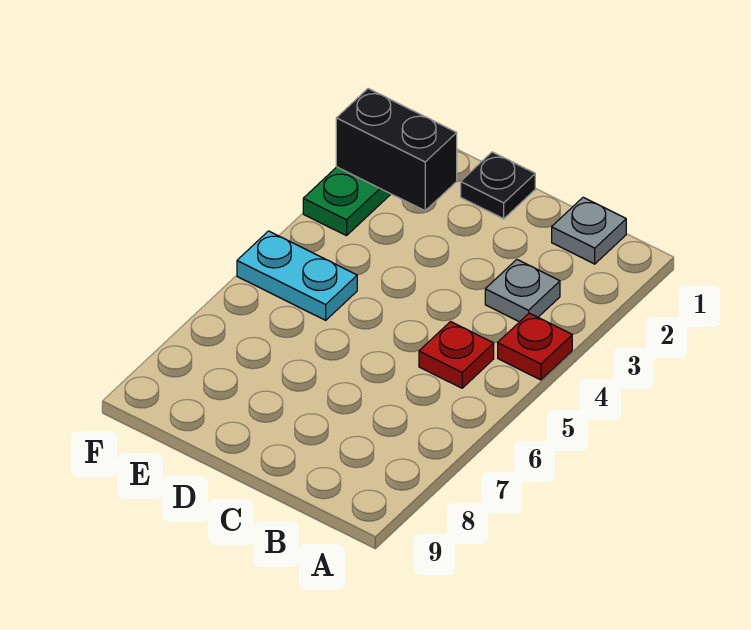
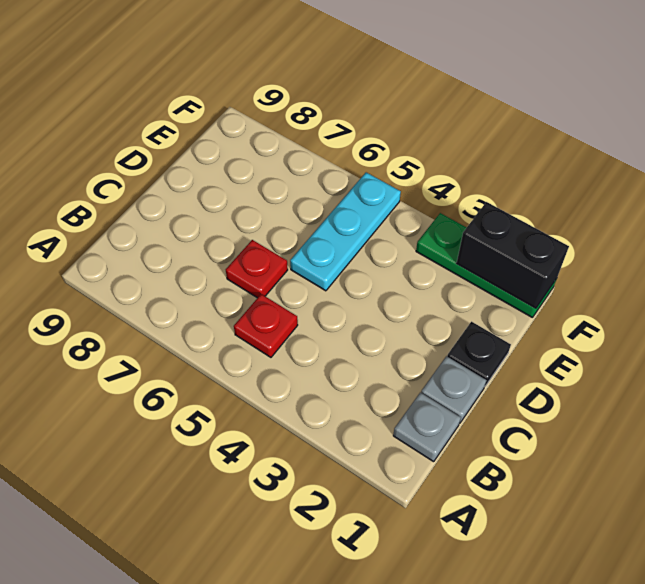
red plate A4 level 1 -> red plate C6 level 1
grey plate B3 level 1 -> grey plate C1 level 1
black brick E2:F2 level 2 -> black brick F1:F2 level 2
cyan plate E5:F5 level 1 -> cyan plate D5:F5 level 1

